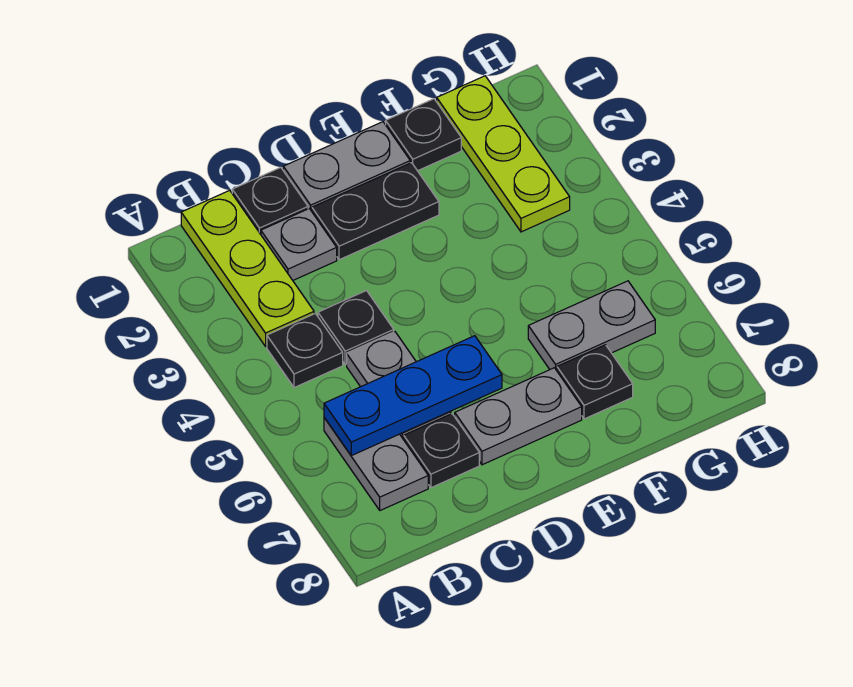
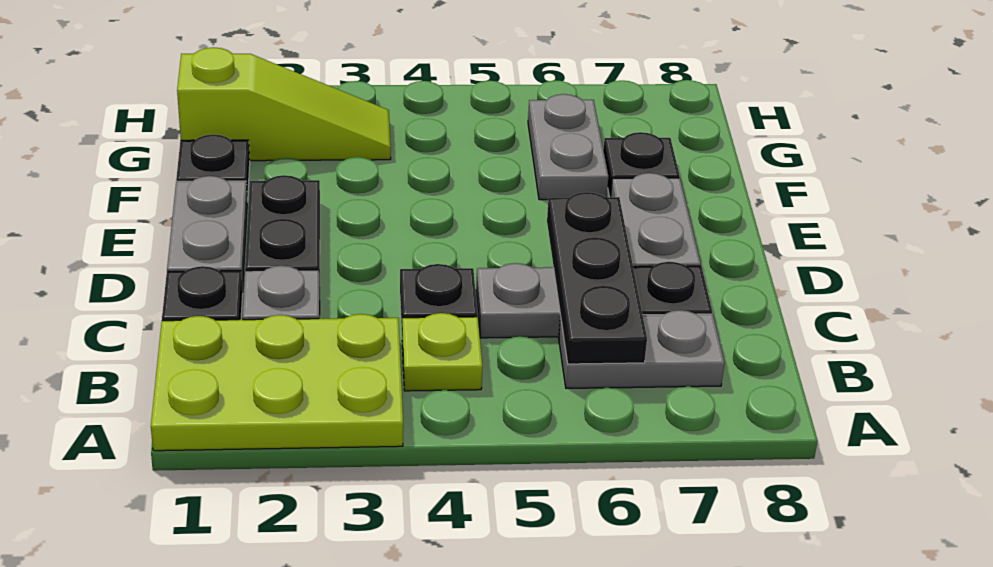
lime plate B1:B3 level 1 -> lime plate A1:B3 level 1
black plate B4 level 1 -> lime plate B4 level 1
blue plate B6:D6 level 2 -> black plate B6:D6 level 2
lime plate G1:G3 level 1 -> lime slope G1:G3 level 1 top 1

